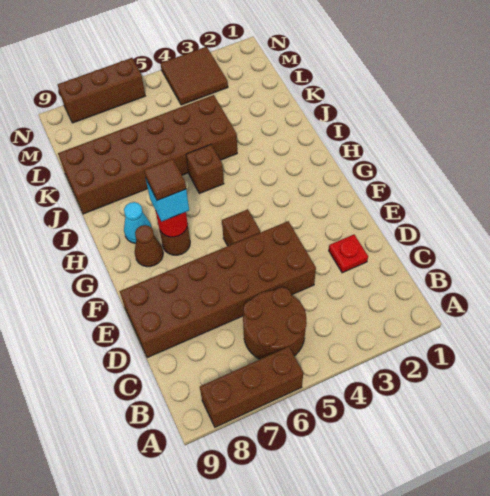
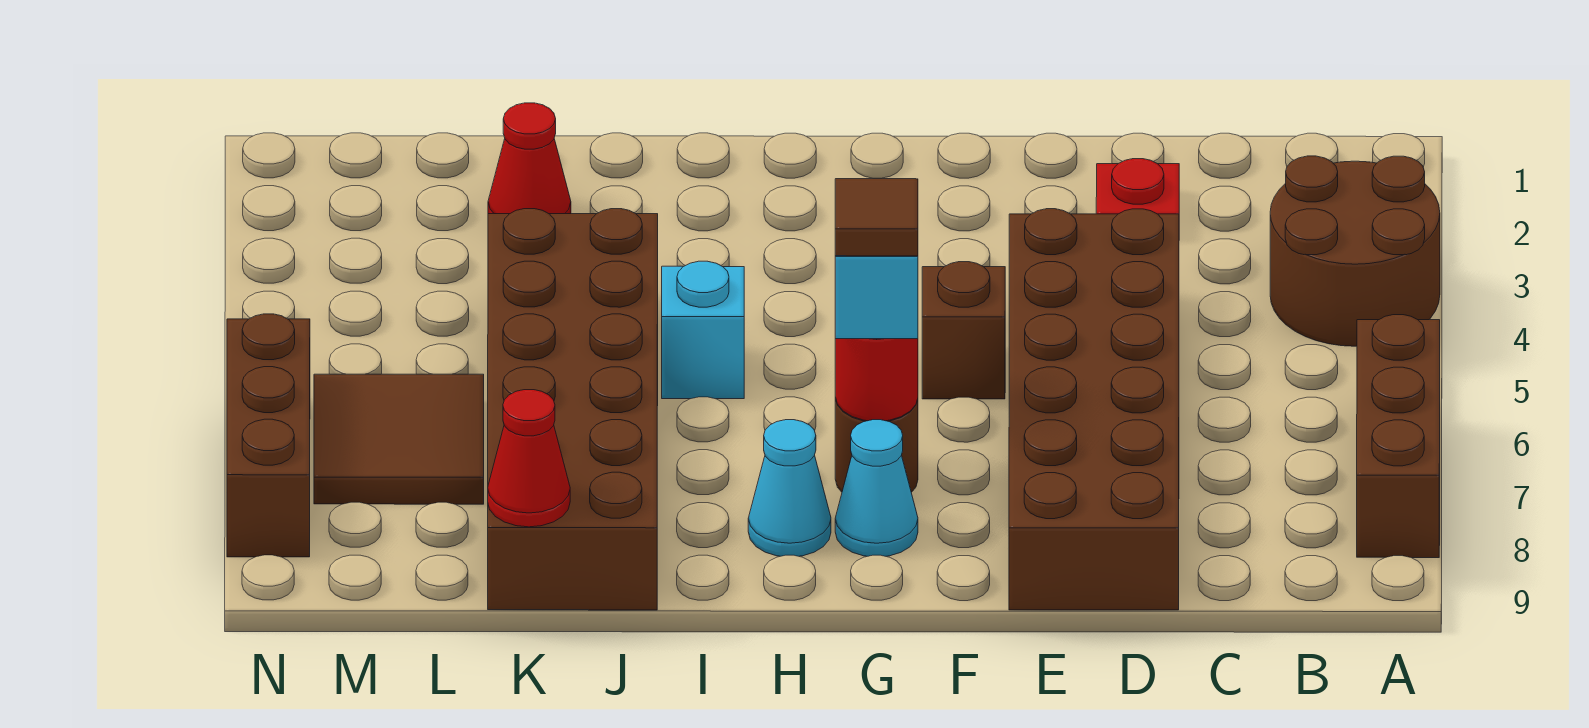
brown round brick B5:C6 level 1 -> brown round brick A3:B4 level 1
brown cone G8 level 1 -> cyan cone G8 level 1
brown brick I5 level 1 -> cyan brick I5 level 1
none -> red cone K2 level 1
none -> red cone K9 level 2
brown tile M3:N4 level 1 -> brown tile L6:M7 level 1

